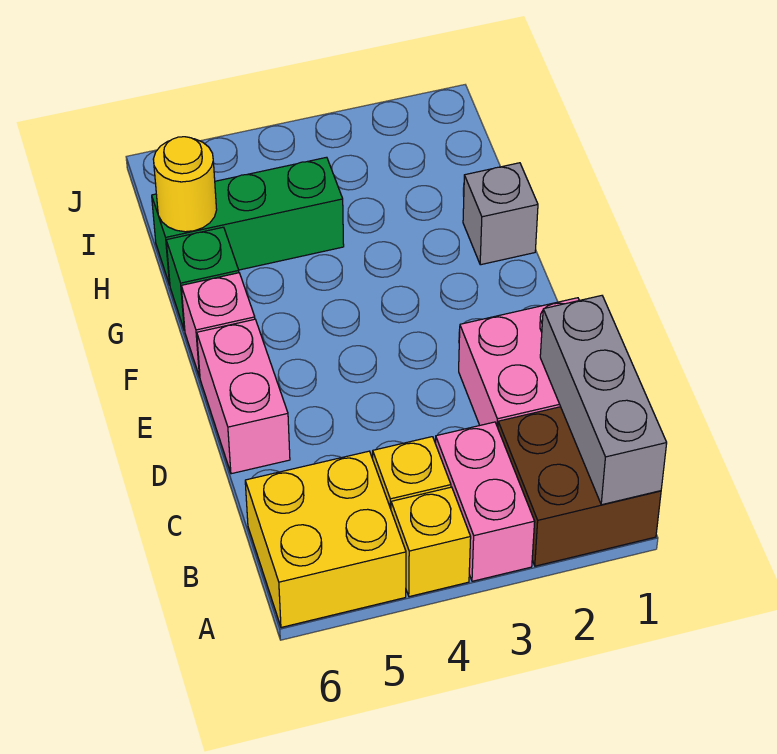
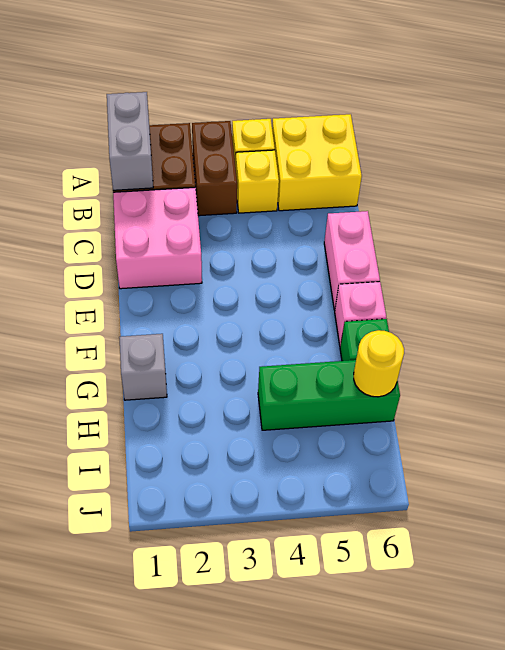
grey brick A1:C1 level 2 -> grey brick A1:B1 level 2
pink brick A3:B3 level 1 -> brown brick A3:B3 level 1

